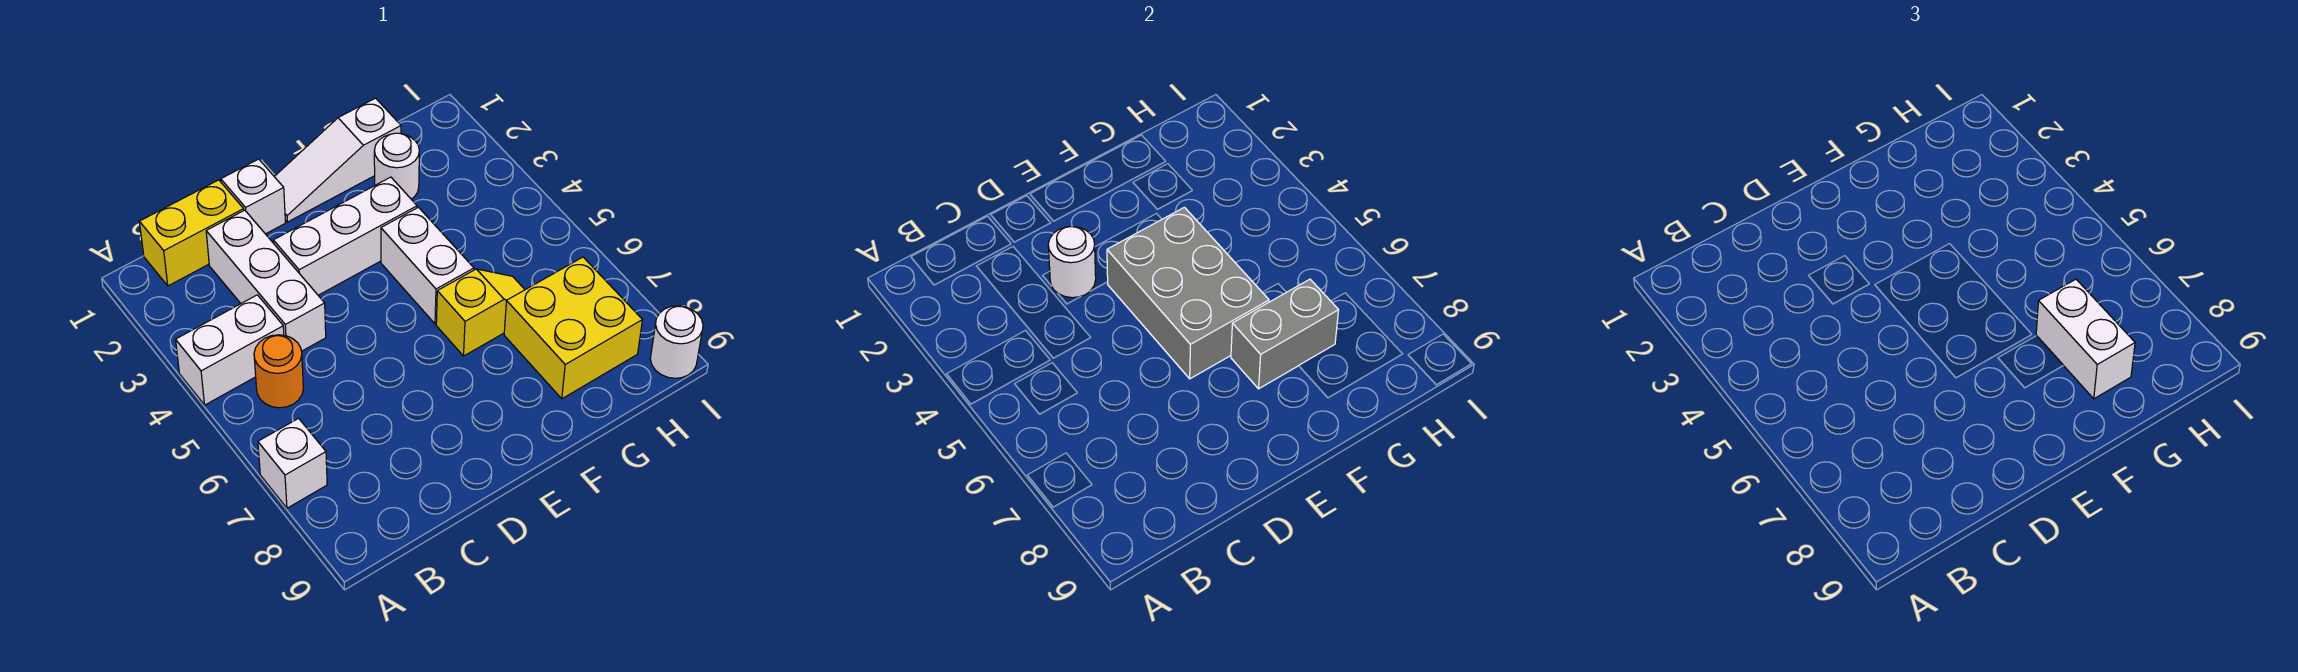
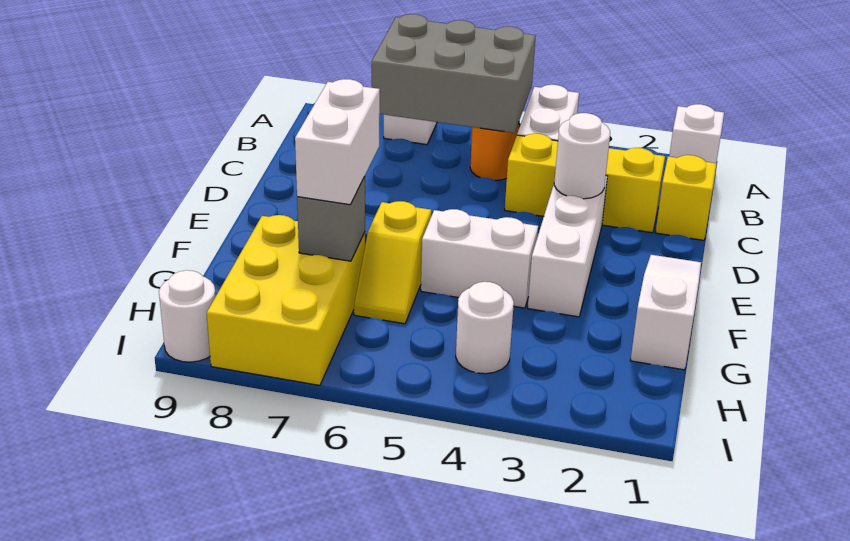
yellow brick B1:C1 level 1 -> yellow brick C1 level 1
white brick C2:C4 level 1 -> yellow brick C2:C4 level 1
white brick D1 level 1 -> white brick A1 level 1
grey brick E4:F6 level 2 -> grey brick A5:B7 level 2
grey brick F7:G7 level 2 -> grey brick G7 level 2
white round brick G2 level 1 -> white round brick H4 level 1
yellow brick G7:H8 level 1 -> yellow brick G7:I8 level 1
white brick G7:G8 level 3 -> white brick F7:G7 level 3

